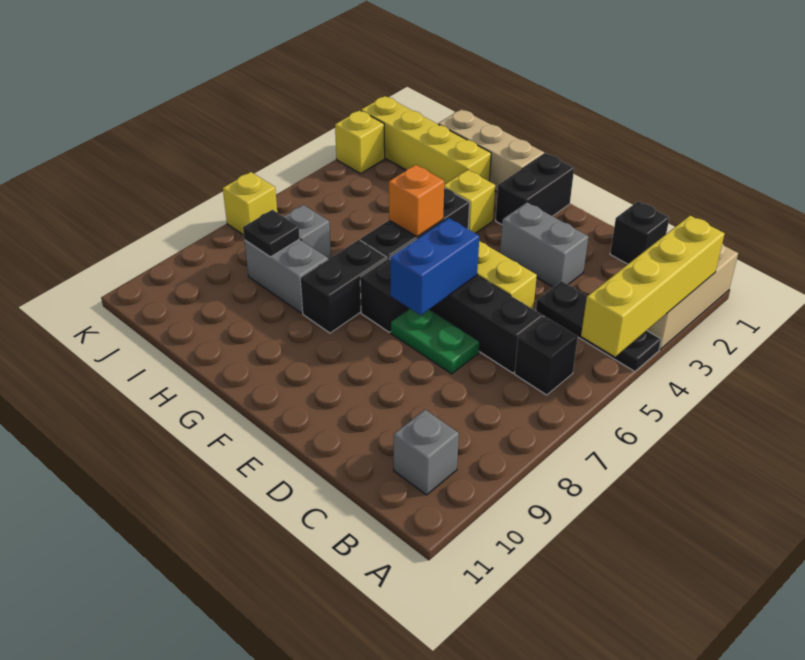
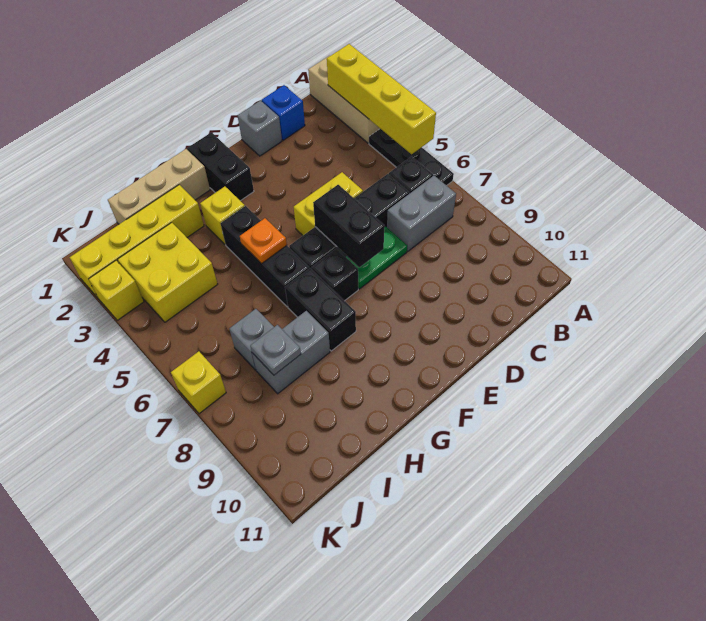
black plate A4:C4 level 1 -> black plate A4:A6 level 1
grey brick B10 level 1 -> grey brick D1 level 1
black brick C1 level 1 -> blue brick C1 level 1
grey brick D3:E3 level 1 -> grey brick B7:C7 level 1
blue brick E6:E7 level 2 -> black brick E6:E7 level 2
orange brick G5 level 2 -> orange plate G5 level 2
none -> yellow brick I3:J4 level 1
black plate I8 level 2 -> grey plate I8 level 2

